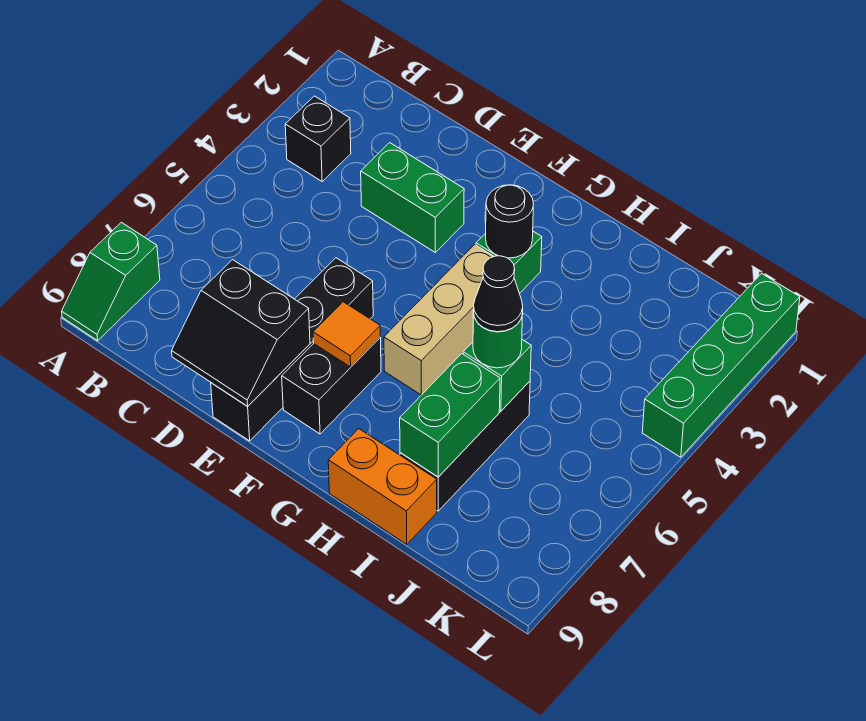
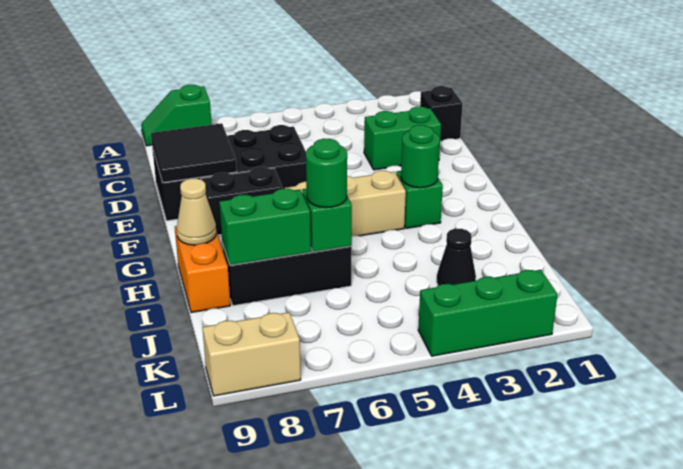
black brick B3 level 1 -> black brick C1 level 1
green brick D3:E3 level 1 -> green brick D2:D3 level 1
black slope D8:E9 level 2 top 8 -> black tile D8:E9 level 2
black brick E6:E9 level 1 -> black brick D6:E9 level 1
orange tile F7 level 2 -> none
black round brick G3 level 2 -> green round brick G3 level 2
none -> tan cone H9 level 2
black cone I6 level 4 -> black cone J3 level 1
green brick L1:L4 level 1 -> green brick L2:L4 level 1
none -> tan brick L8:L9 level 1

